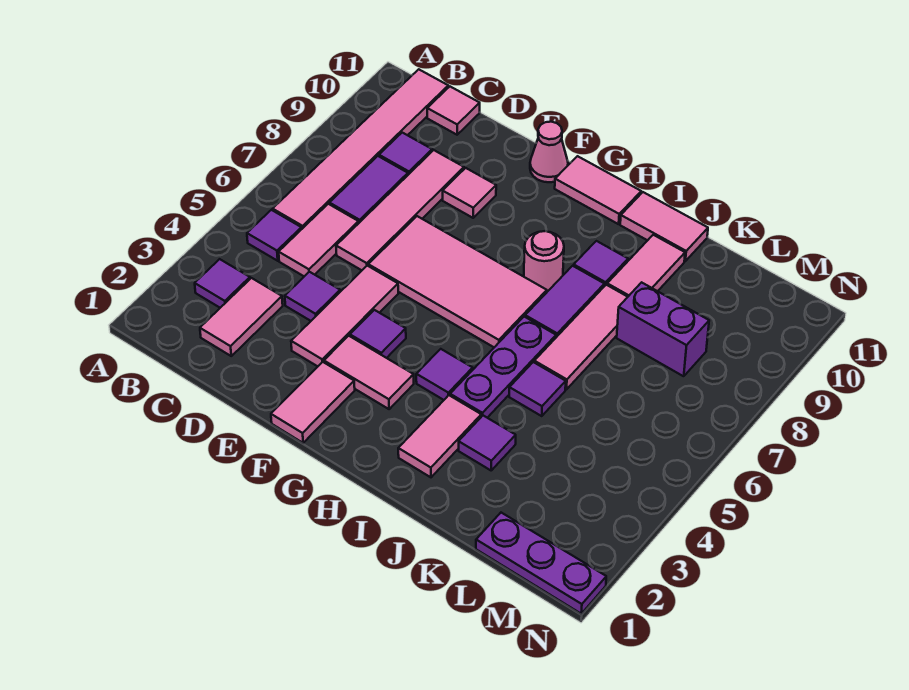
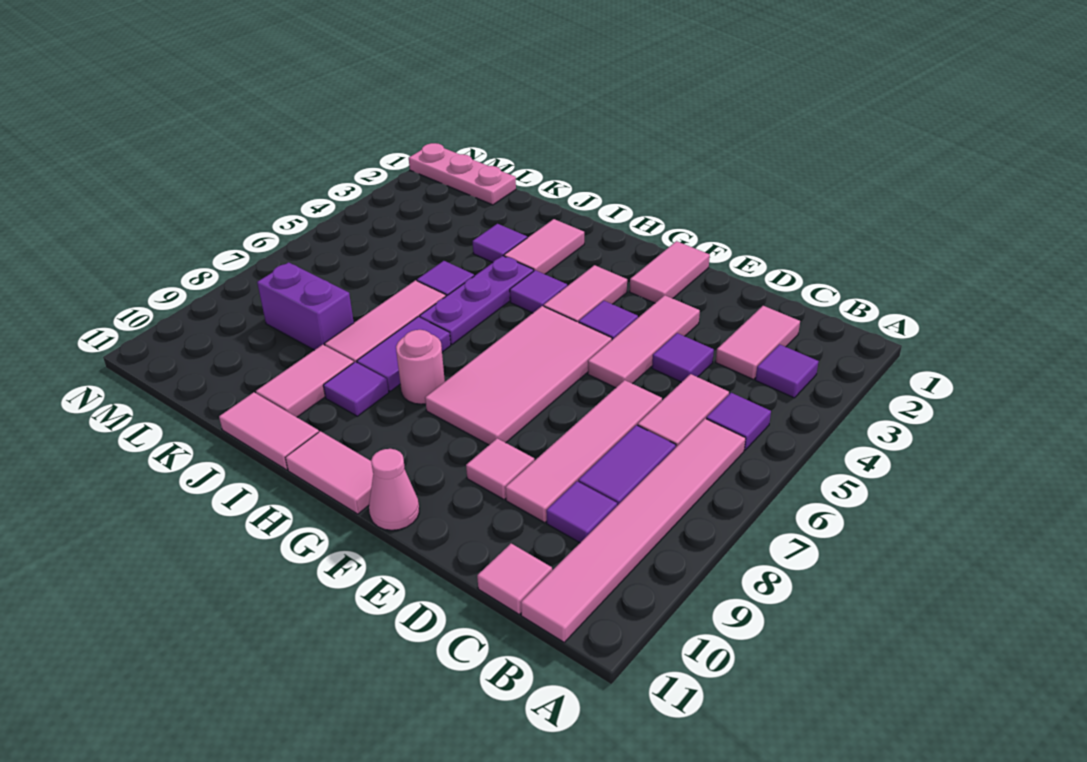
pink tile E6:H7 level 1 -> pink tile F5:G8 level 1
pink tile F3:G3 level 1 -> pink tile G3:G4 level 1
purple plate L1:N1 level 1 -> pink plate L1:N1 level 1

